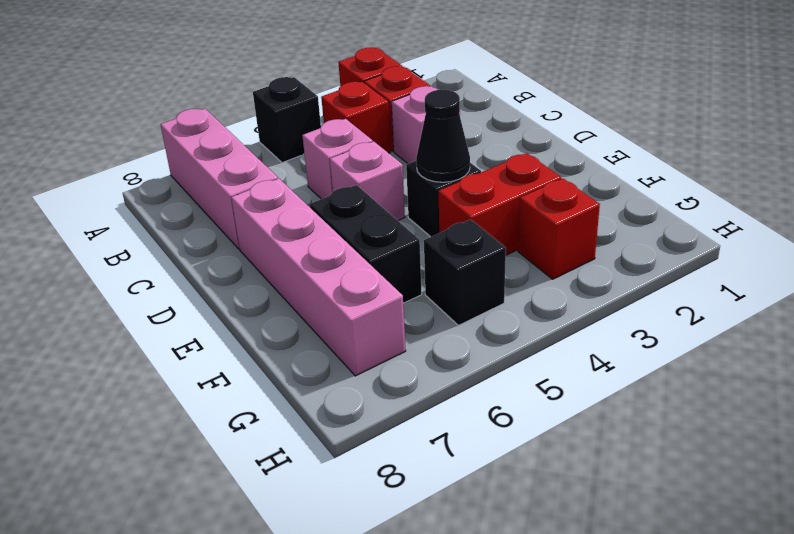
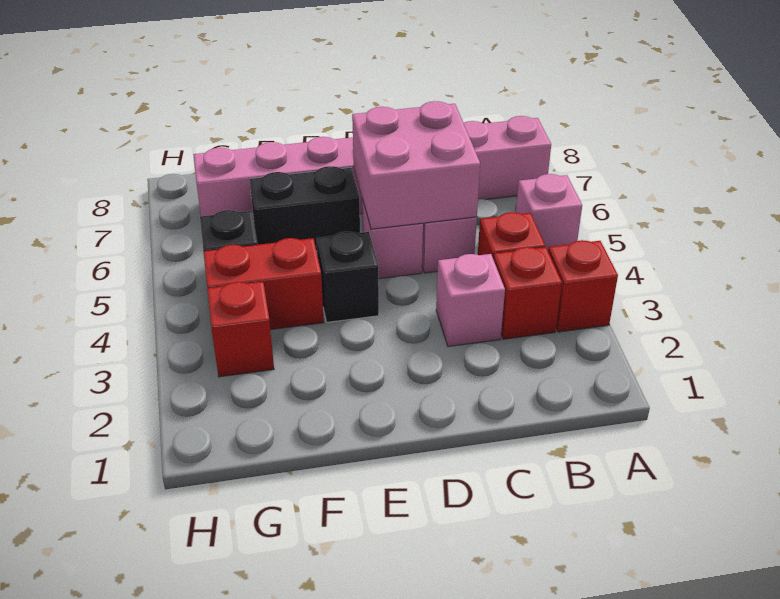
black brick A5 level 1 -> pink brick A5 level 1
none -> pink brick C5:D6 level 2
black cone E4 level 2 -> none
red brick F3:F4 level 1 -> red brick F4:G4 level 1

